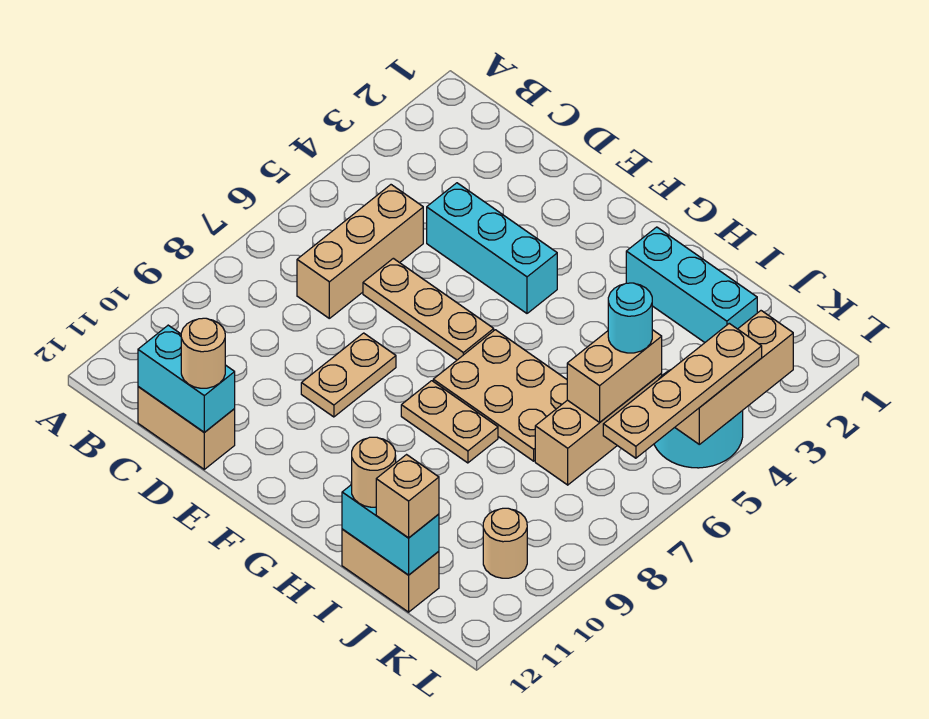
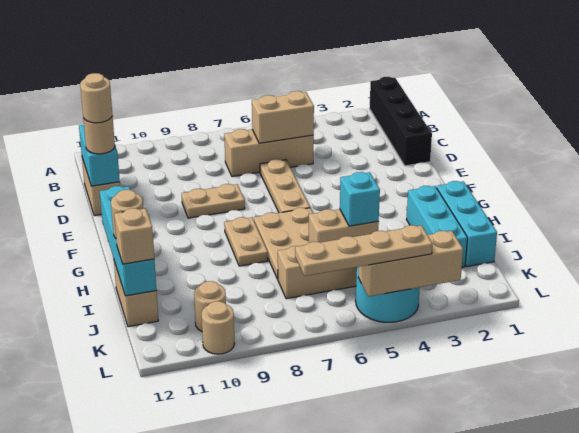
none -> black brick A1:D1 level 1
none -> tan brick C5:C6 level 2
cyan brick D4:F4 level 1 -> cyan brick H1:J1 level 1
none -> tan round brick D12 level 4
cyan brick I12:J12 level 2 -> cyan brick G12:J12 level 2
cyan round brick J5 level 3 -> cyan brick J5 level 3
none -> tan round brick L10 level 1

